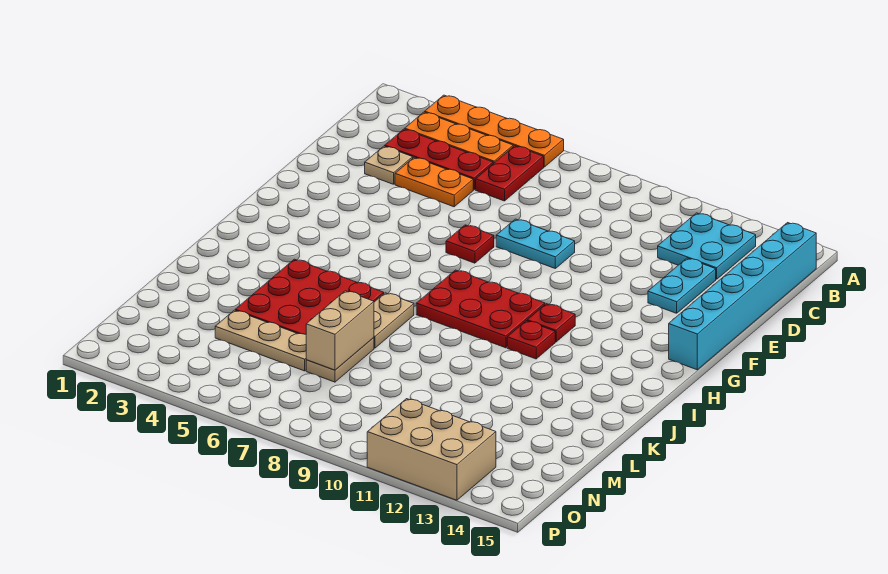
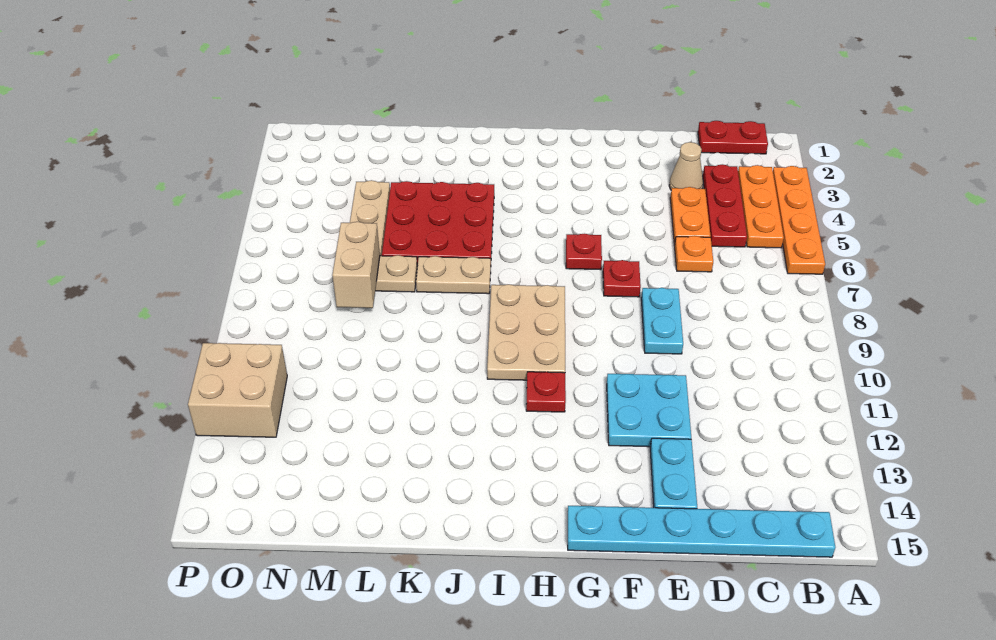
red plate B6:C6 level 1 -> red plate B1:C1 level 1
cyan plate B12:C13 level 1 -> cyan plate E11:F12 level 1
cyan brick B15:G15 level 1 -> cyan plate B15:G15 level 1
tan plate D3 level 1 -> tan cone D3 level 1
none -> orange plate D6 level 1
cyan plate D13:E13 level 1 -> cyan plate E13:E14 level 1
red plate H8:I10 level 1 -> tan plate H8:I10 level 1
red plate I11 level 1 -> red plate G6 level 1
tan brick L7:M7 level 2 -> tan brick M7:M8 level 2
tan brick O11:P13 level 1 -> tan brick O11:P12 level 1

